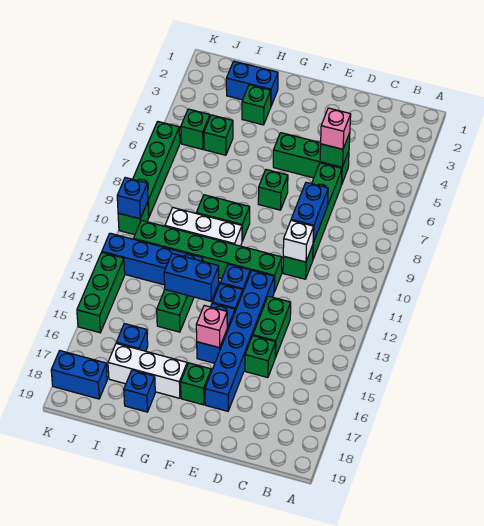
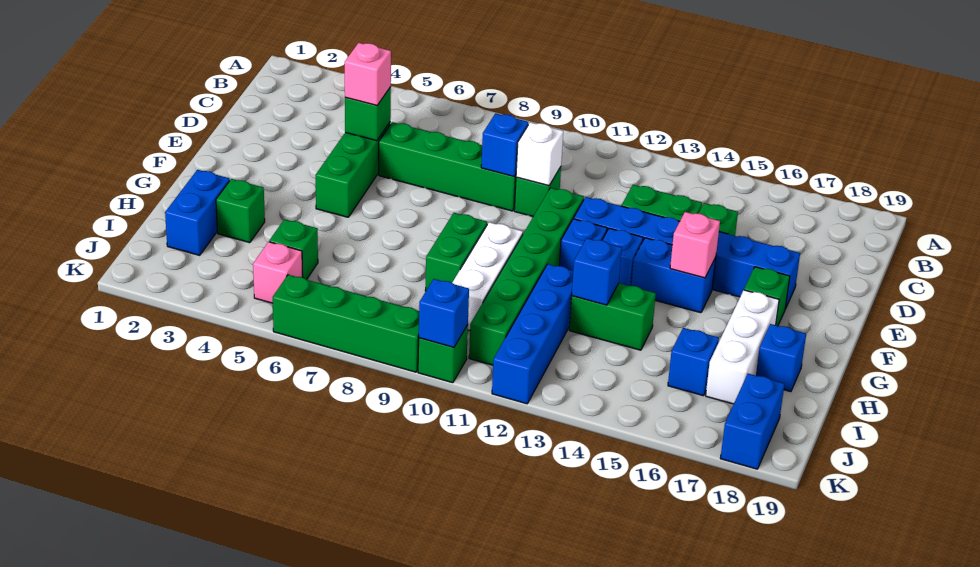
blue brick D8:D9 level 2 -> blue brick D9 level 2
green brick F7 level 1 -> none
blue brick G13:H13 level 2 -> blue brick H13 level 2
green brick J5 level 1 -> pink brick J5 level 1
green brick K13:K15 level 1 -> none

